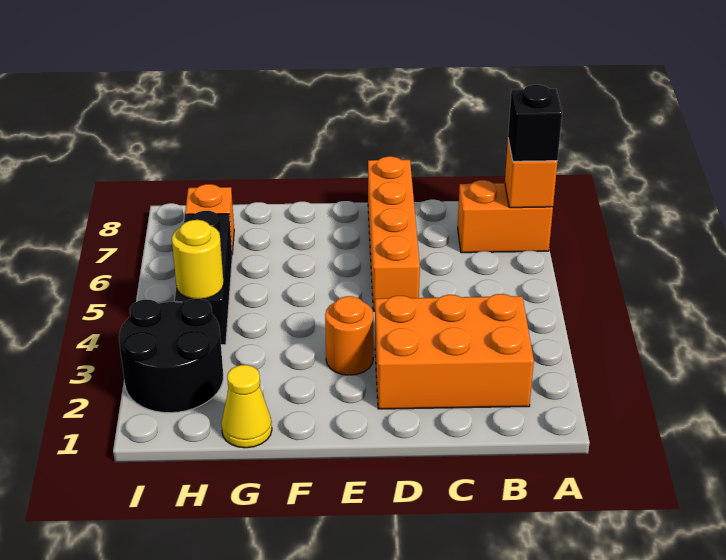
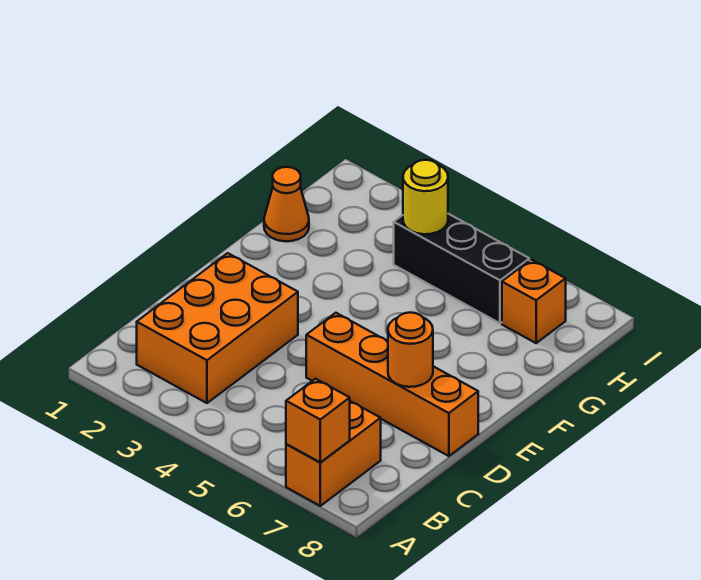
black brick A7 level 3 -> none
orange round brick E3 level 1 -> orange round brick D7 level 2
yellow cone G1 level 1 -> orange cone G1 level 1
black round brick H2:I3 level 1 -> none

